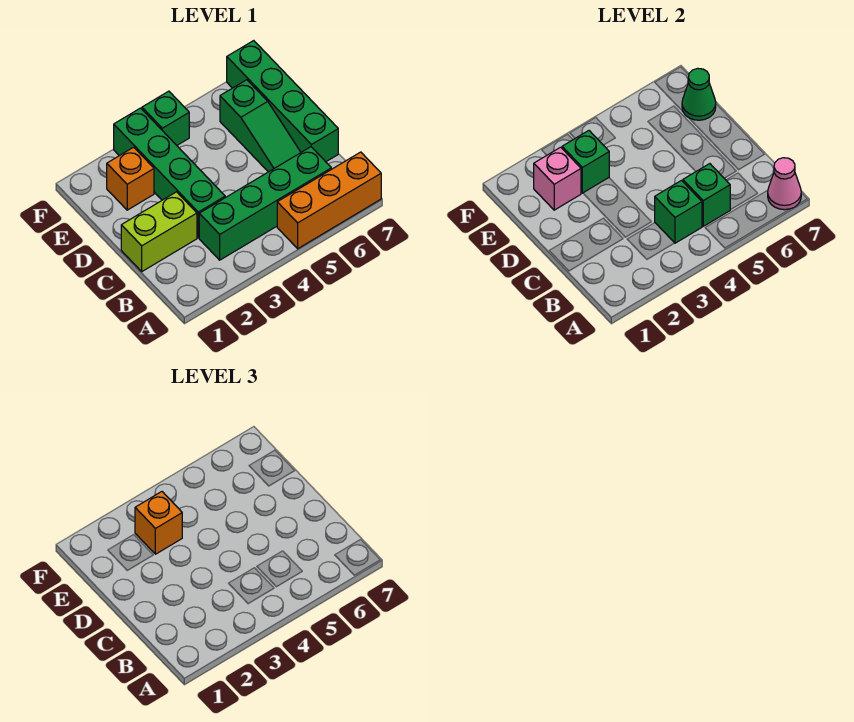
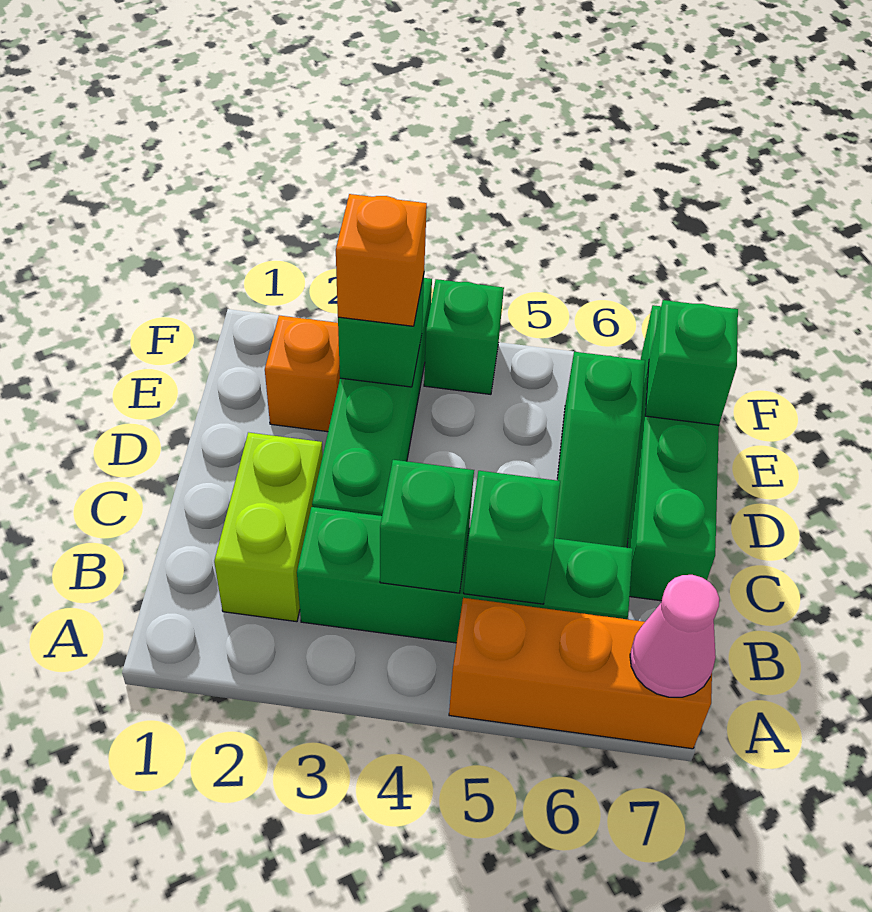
lime brick C1:C2 level 1 -> lime brick B2:C2 level 1
pink brick E2 level 2 -> none
green cone E7 level 2 -> green brick E7 level 2

